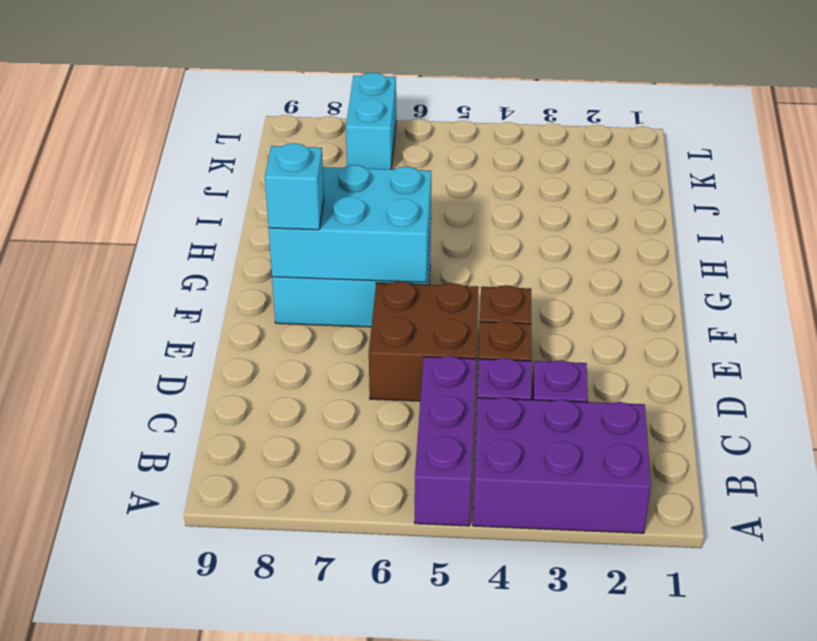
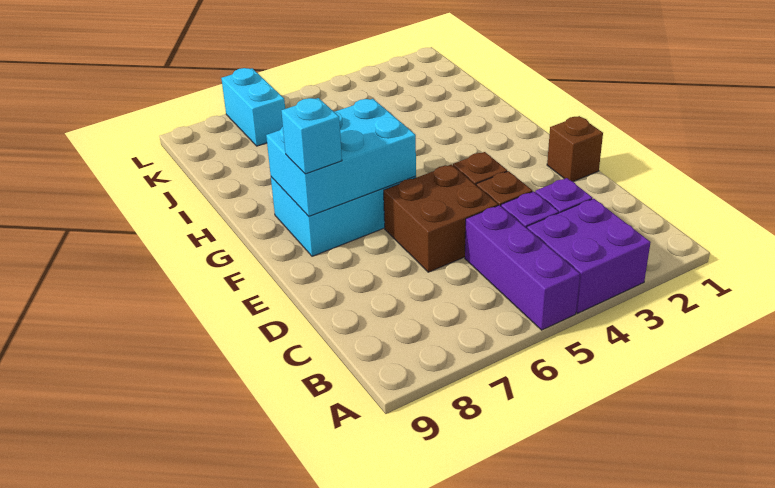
purple brick A2:B4 level 1 -> purple brick A3:B4 level 1
none -> brown brick E1 level 1

